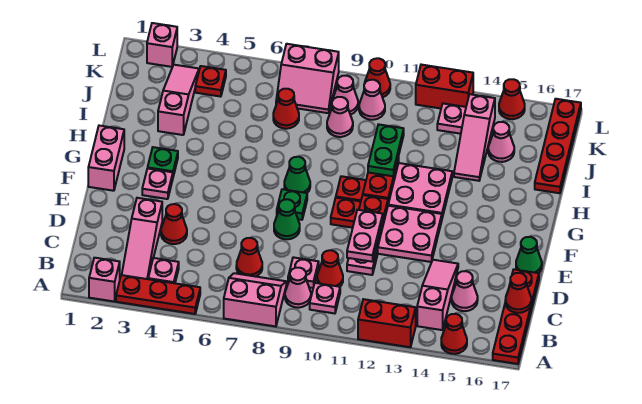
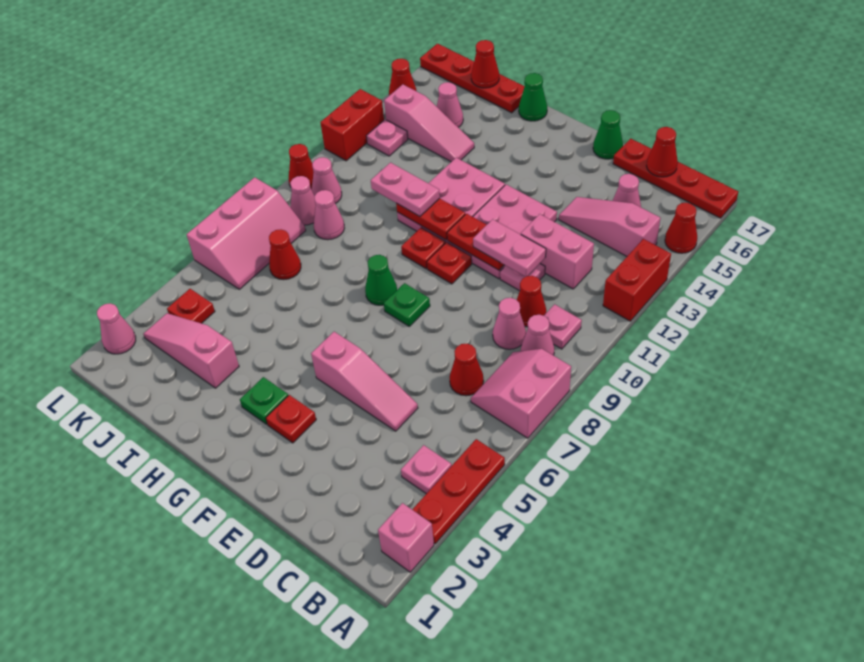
pink slope B3:D3 level 1 top D -> pink slope D5:F5 level 1 top F
pink plate C9 level 1 -> pink cone C9 level 1
red cone D4 level 1 -> red cone J17 level 2
green cone E8 level 1 -> green cone H17 level 1
pink brick F1:G1 level 1 -> pink brick C12:D12 level 1
pink plate F3 level 1 -> red plate F3 level 1
green plate H11:I11 level 3 -> pink plate H11:I11 level 3
pink slope K7:L8 level 1 top L -> pink slope K6:L8 level 1 top L
pink brick L2 level 1 -> pink cone L2 level 1

